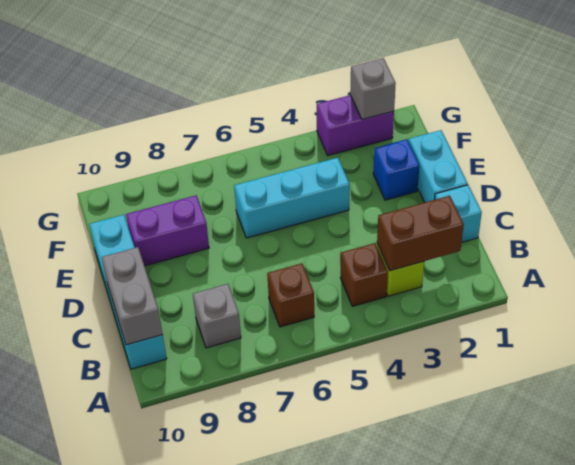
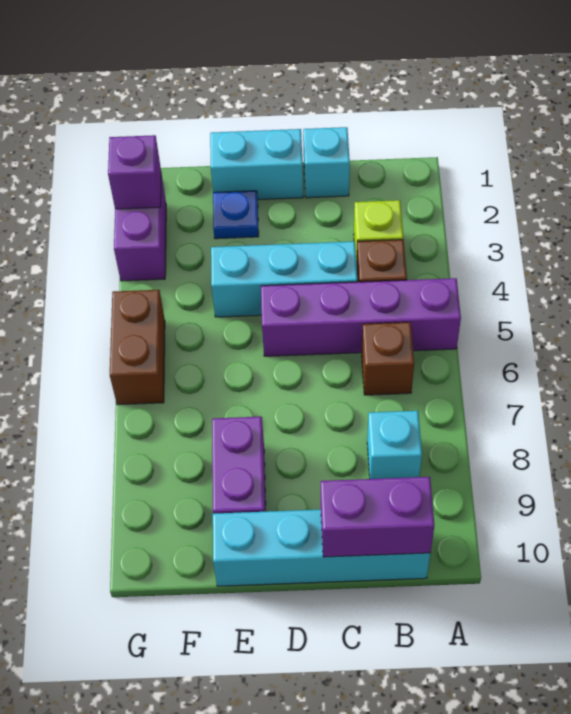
none -> purple brick A5:D5 level 1
brown brick B2:B3 level 2 -> brown brick G5:G6 level 1
grey brick B8 level 1 -> cyan brick B8 level 1
grey brick B10:C10 level 2 -> purple brick B10:C10 level 2
blue brick E2 level 1 -> blue plate E2 level 1
cyan brick E4:E6 level 1 -> cyan brick C4:E4 level 1
grey brick G2 level 2 -> purple brick G2 level 2

